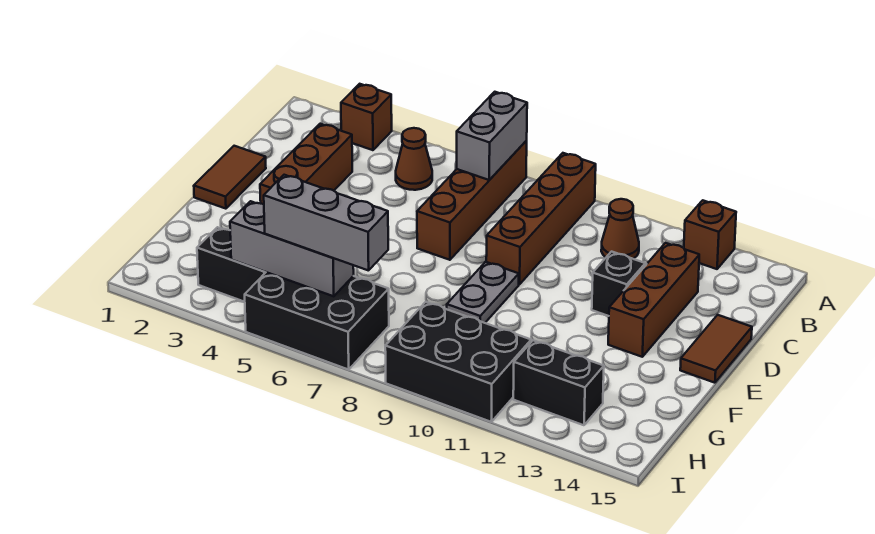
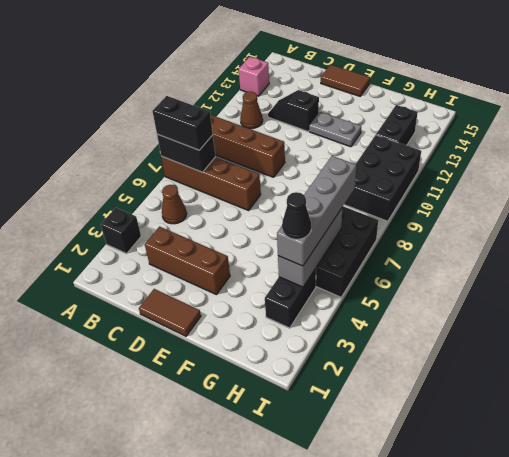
brown brick A3 level 1 -> black brick A3 level 1
grey brick A7:B7 level 2 -> black brick A7:B7 level 2
none -> black brick A7:B7 level 3
brown brick A13 level 1 -> pink brick A13 level 1
brown brick C13:E13 level 1 -> none
grey plate E9:F9 level 1 -> grey plate E12:F12 level 1
none -> black cone H4 level 4
grey brick H5:H7 level 3 -> grey brick H4:H7 level 3

